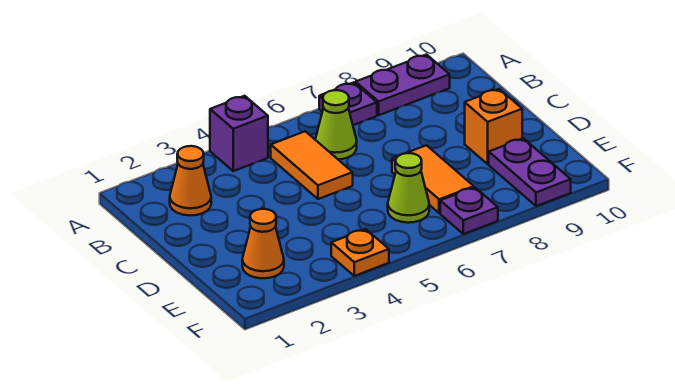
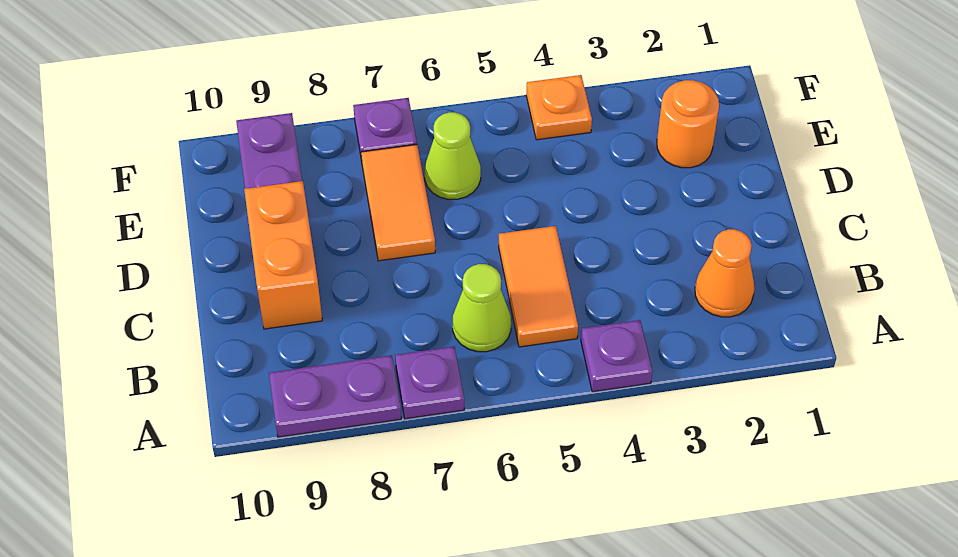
purple brick A4 level 1 -> purple plate A4 level 1
orange brick D9 level 1 -> orange brick C9:D9 level 1
orange cone E2 level 1 -> orange round brick E2 level 1

